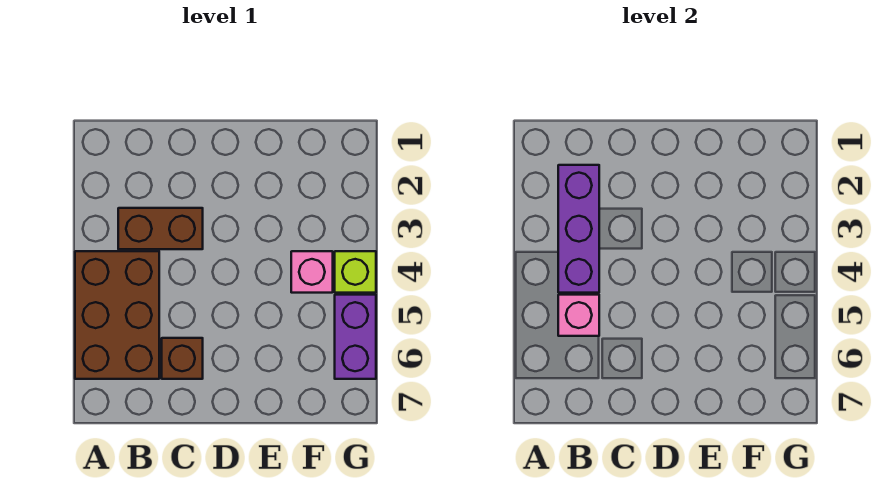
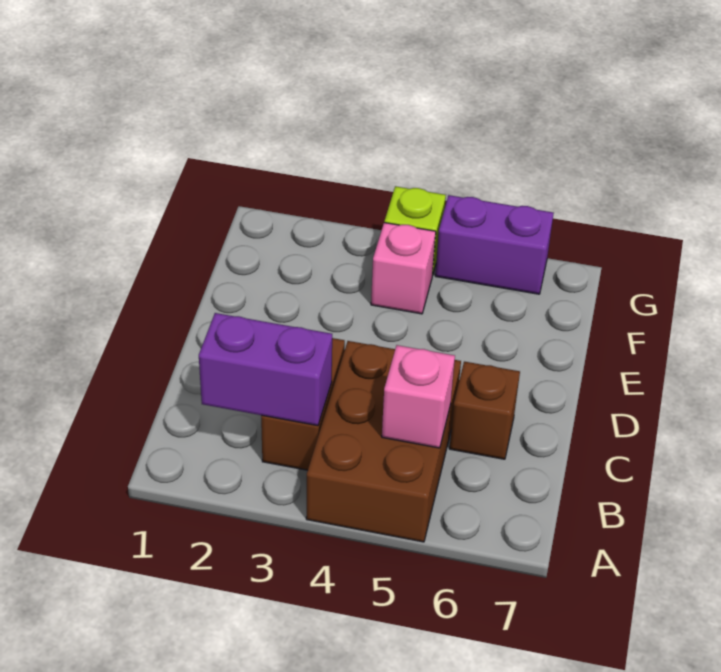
brown brick A4:B6 level 1 -> brown brick A4:C5 level 1
purple brick B2:B4 level 2 -> purple brick B2:B3 level 2

